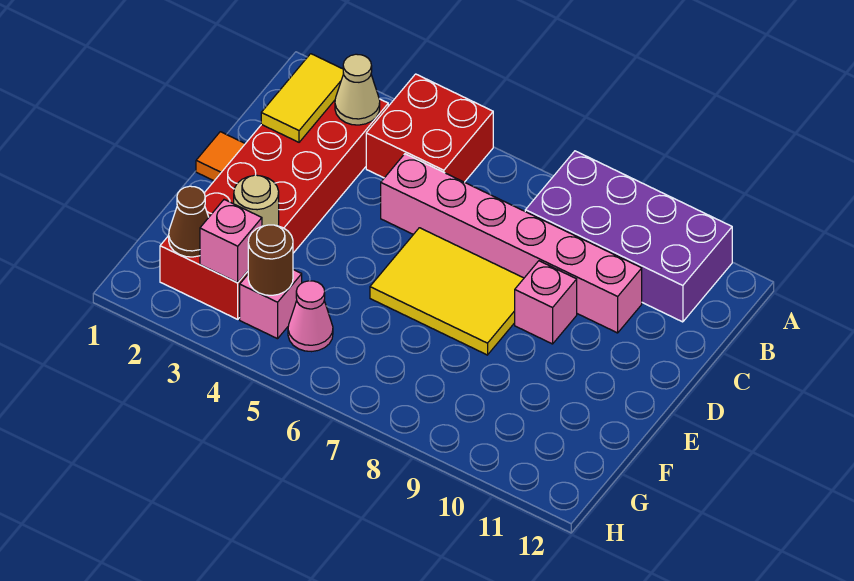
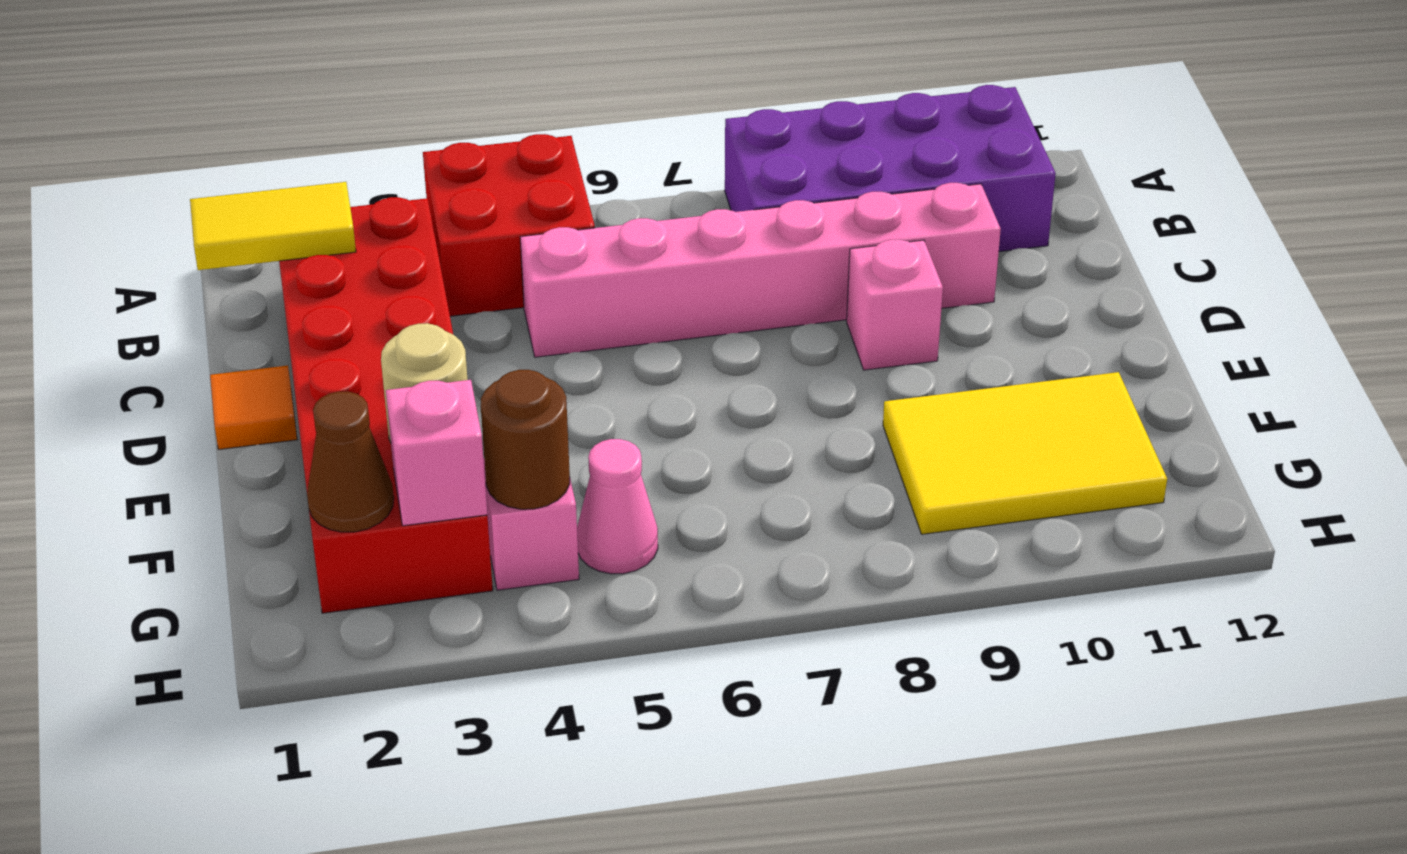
yellow tile B2:C2 level 2 -> yellow tile B1:B2 level 2
tan cone B3 level 2 -> none
yellow tile D6:E8 level 1 -> yellow tile F9:G11 level 1

